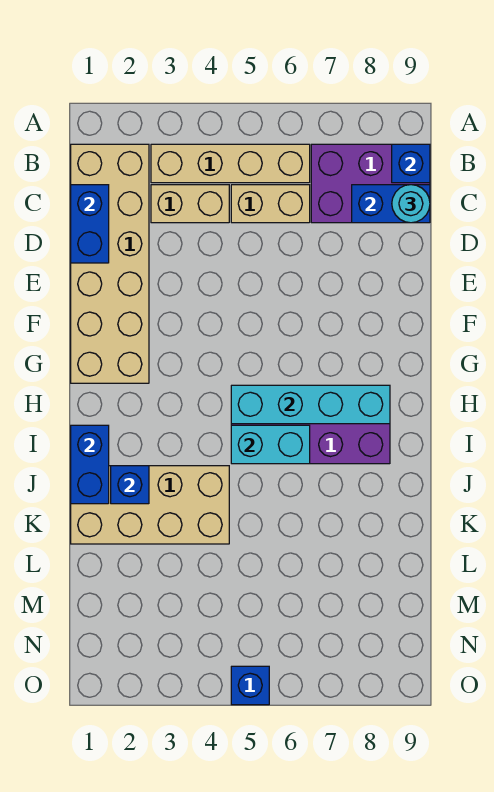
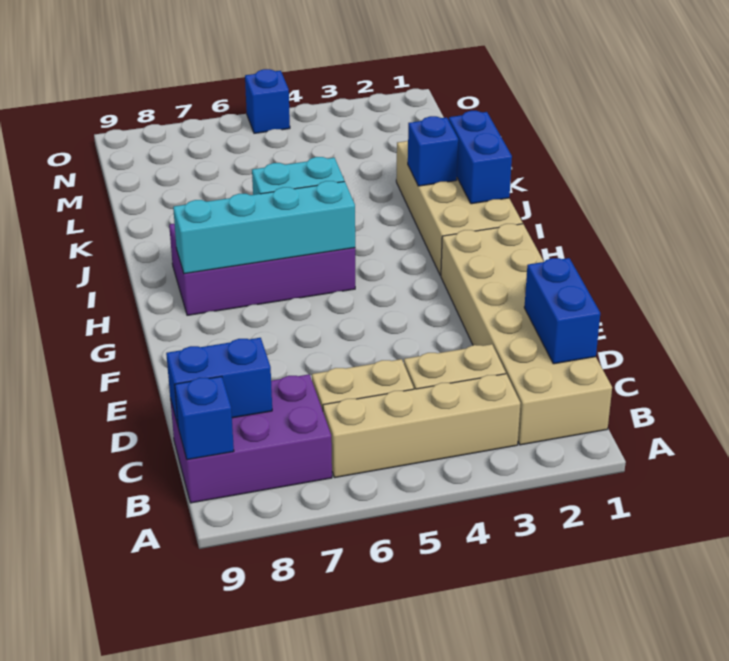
cyan round brick C9 level 3 -> none
tan brick J1:K4 level 1 -> tan brick H1:K2 level 1

